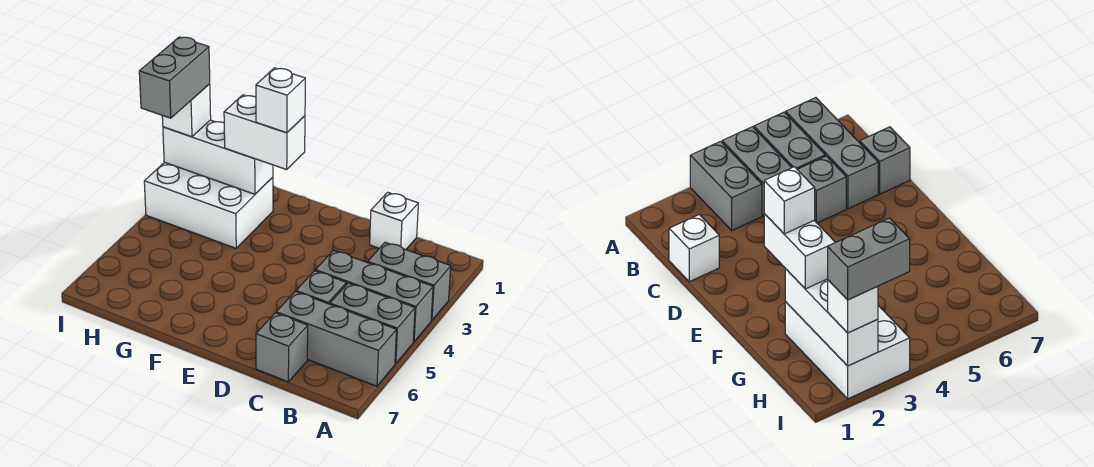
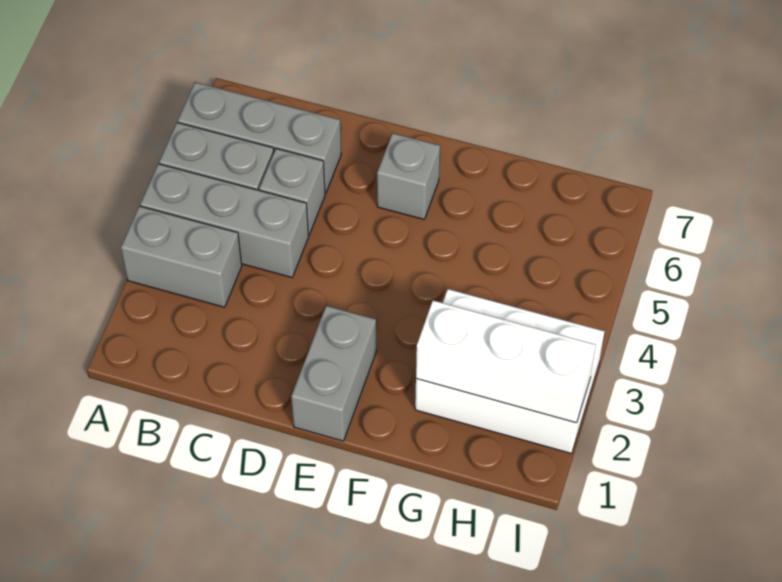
white brick C1 level 1 -> none
grey brick C7 level 1 -> grey brick E6 level 1
white brick F2:G2 level 3 -> none
white brick F2 level 4 -> none
white brick I2 level 3 -> none
grey brick I2:I3 level 4 -> grey brick E1:E2 level 1

